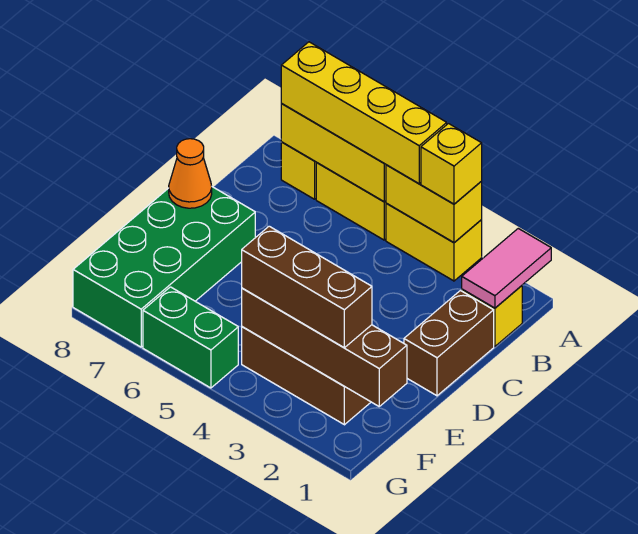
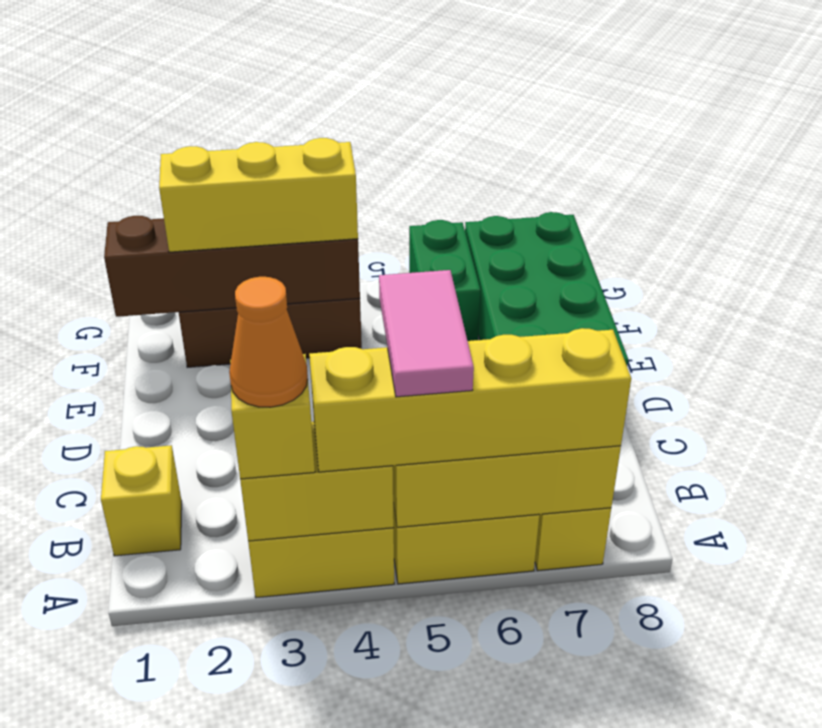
pink tile A1:B1 level 2 -> pink tile A5:B5 level 4
brown brick C1:D1 level 1 -> none
orange cone D8 level 2 -> orange cone A3 level 4
brown brick F2:F4 level 3 -> yellow brick F2:F4 level 3
green brick G5:G6 level 1 -> green brick F6:G6 level 1

